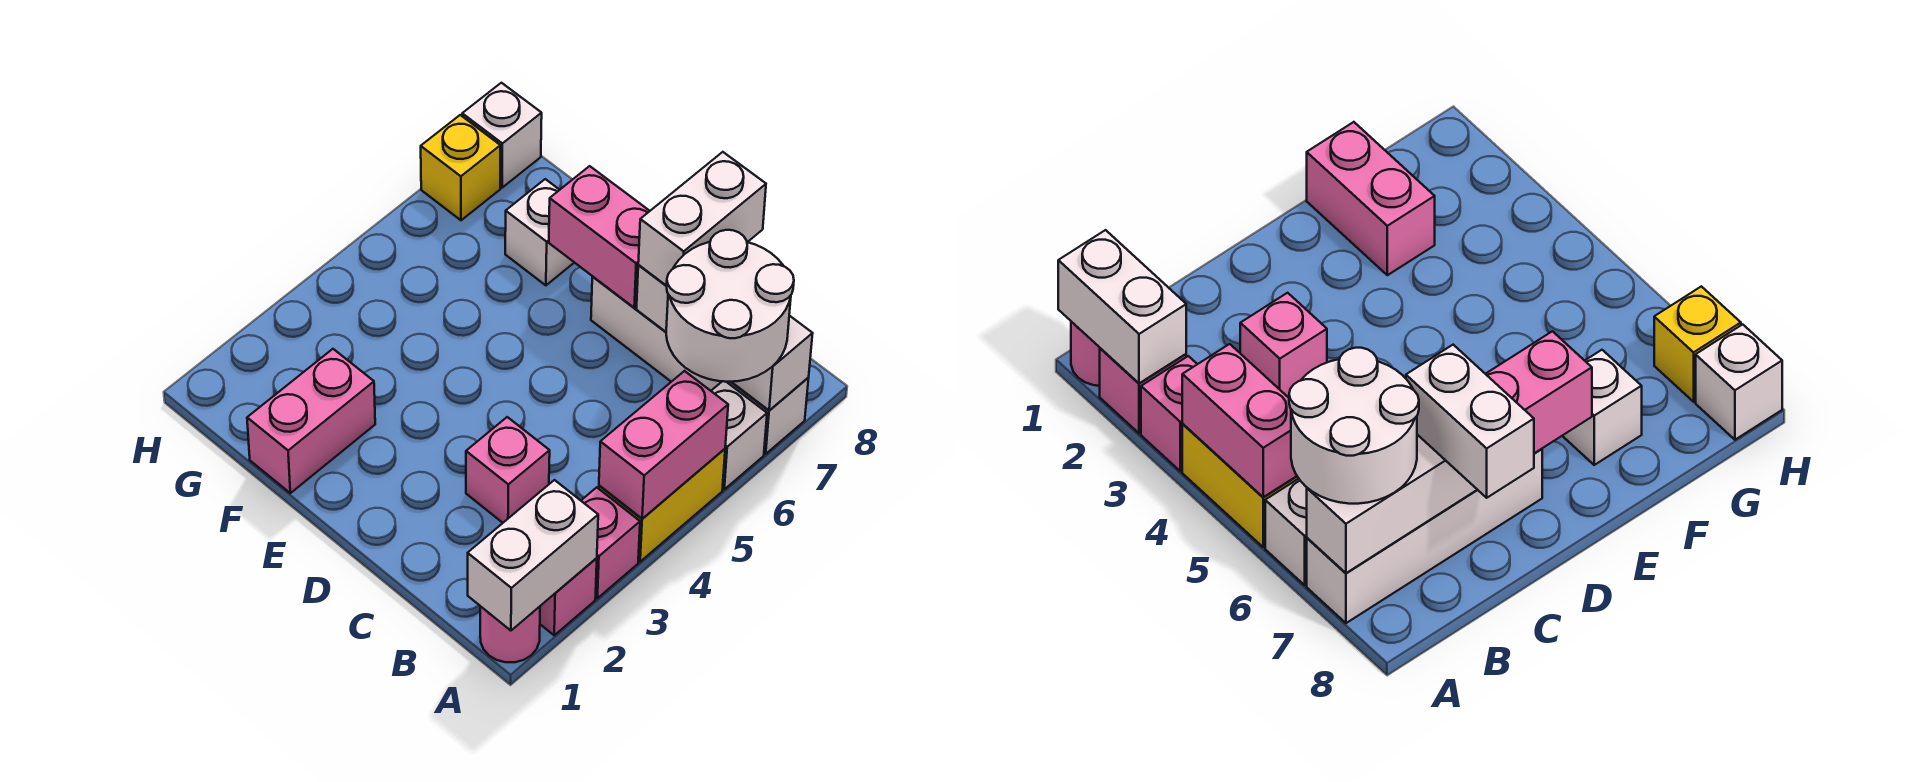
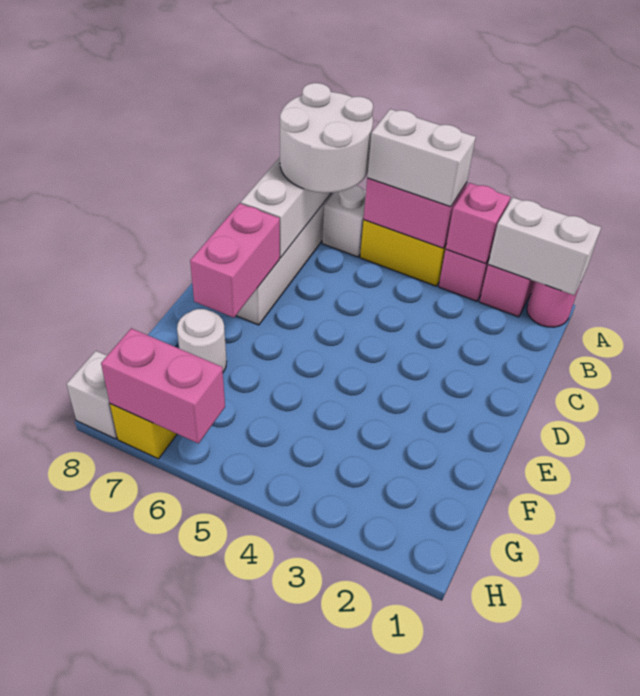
pink brick C3 level 1 -> pink brick A3 level 2
white brick C7:C8 level 3 -> white brick A4:A5 level 3
pink brick F1:F2 level 1 -> pink brick H6:H7 level 2
white brick F7 level 1 -> white round brick F7 level 1

